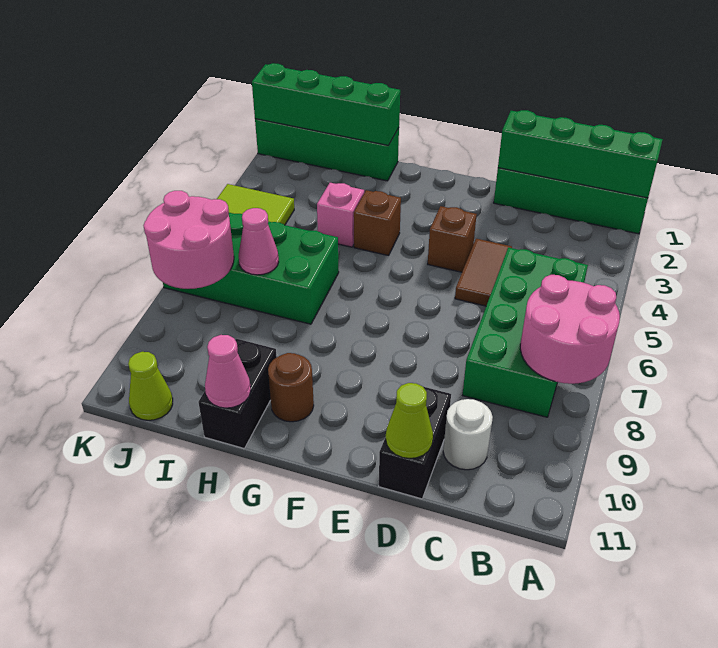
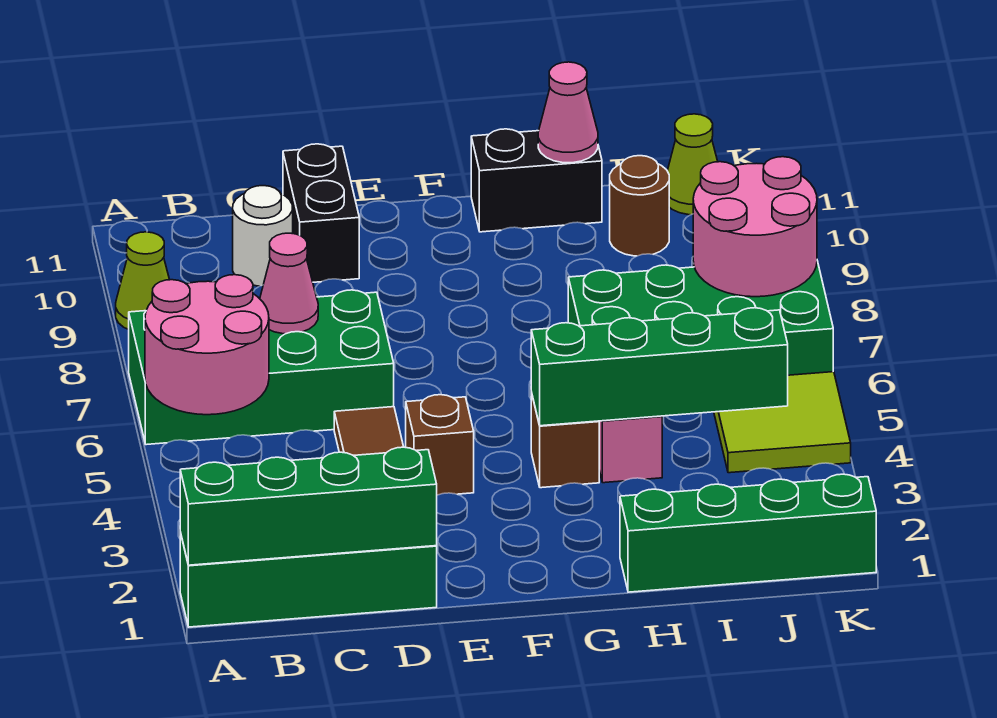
pink round brick A7:B8 level 2 -> pink round brick A5:B6 level 2
green brick B5:C8 level 1 -> green brick A6:D7 level 1
lime cone D11 level 2 -> lime cone A9 level 1
brown round brick G10 level 1 -> brown round brick I10 level 1
green brick H1:K1 level 2 -> green brick G4:J4 level 2
black brick H10:H11 level 1 -> black brick G11:H11 level 1
pink cone I7 level 2 -> pink cone C7 level 2

